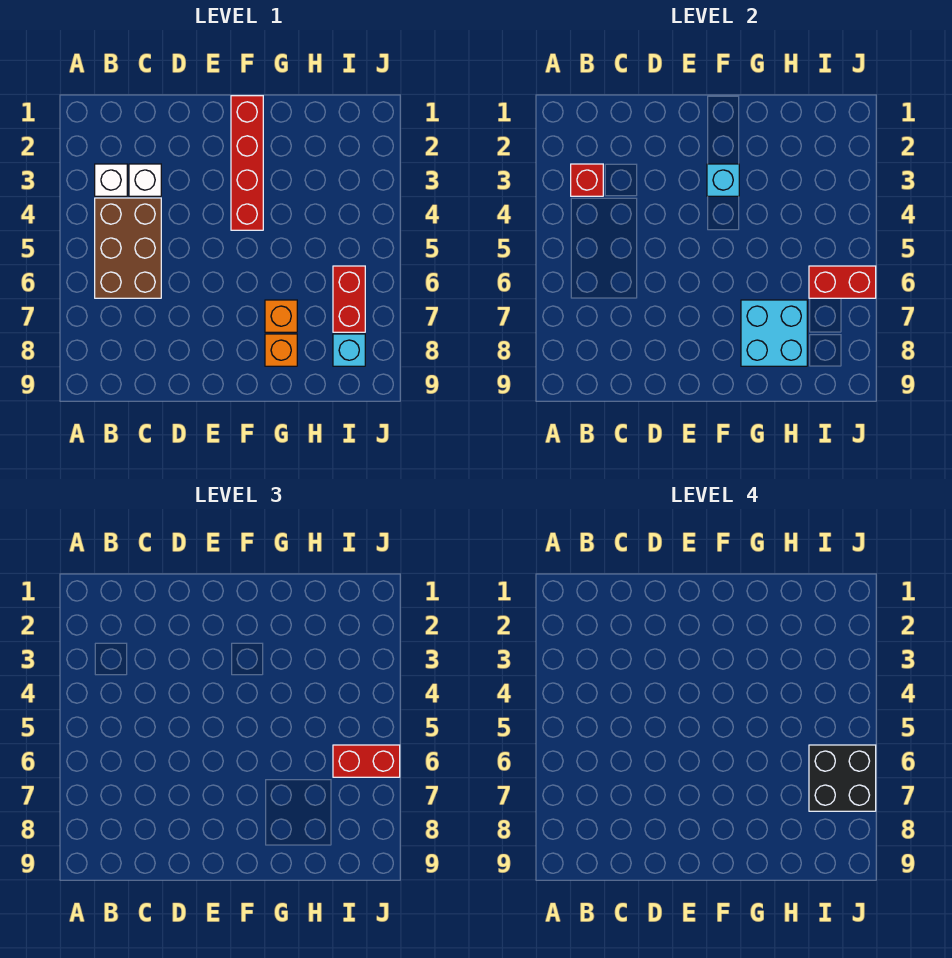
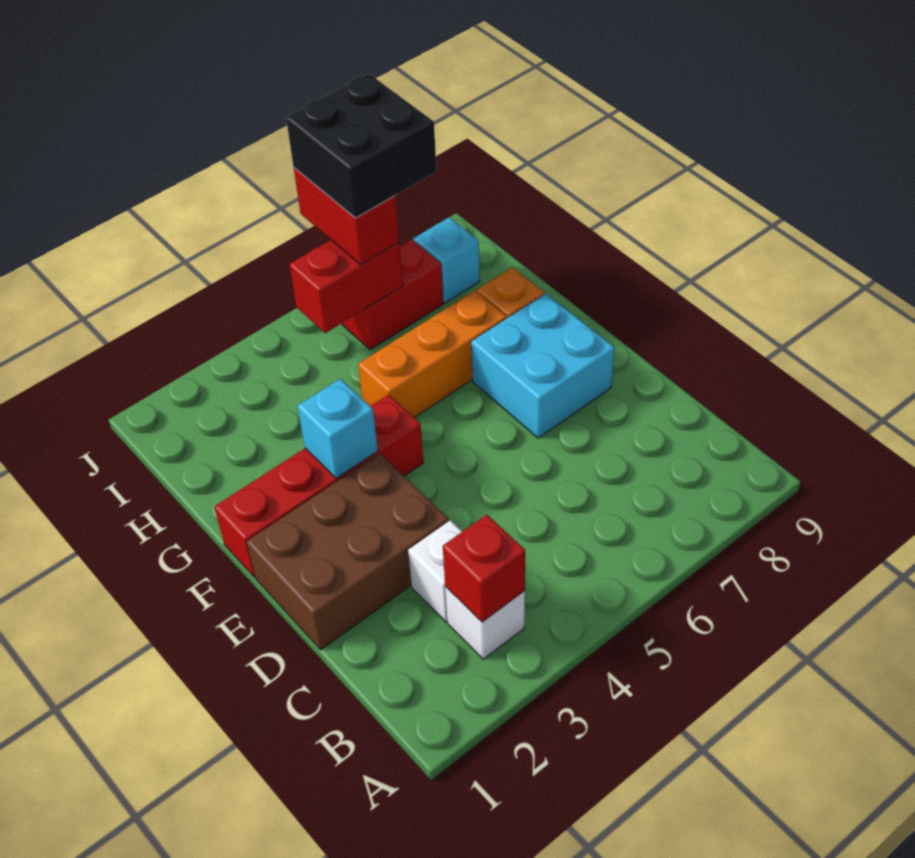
brown brick B4:C6 level 1 -> brown brick D1:E3 level 1
orange brick G7 level 1 -> orange brick G5:G7 level 1
cyan brick G7:H8 level 2 -> cyan brick E7:F8 level 1
red brick I6:J6 level 2 -> red brick I5:I6 level 2

